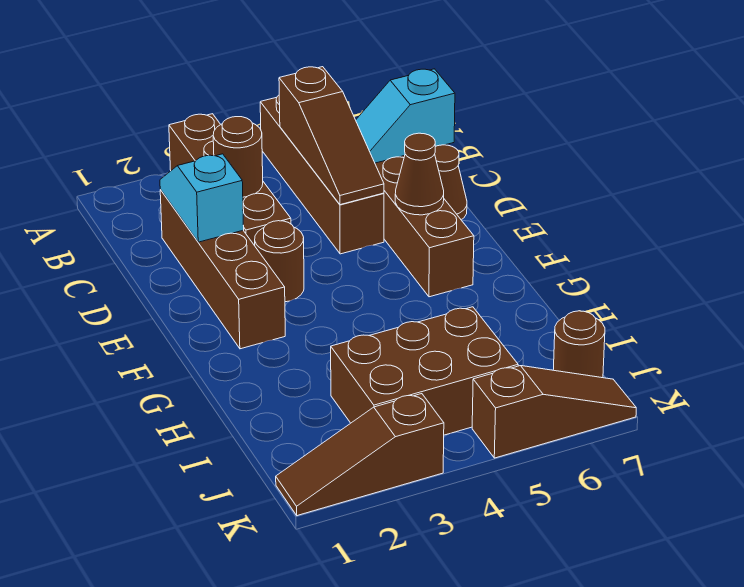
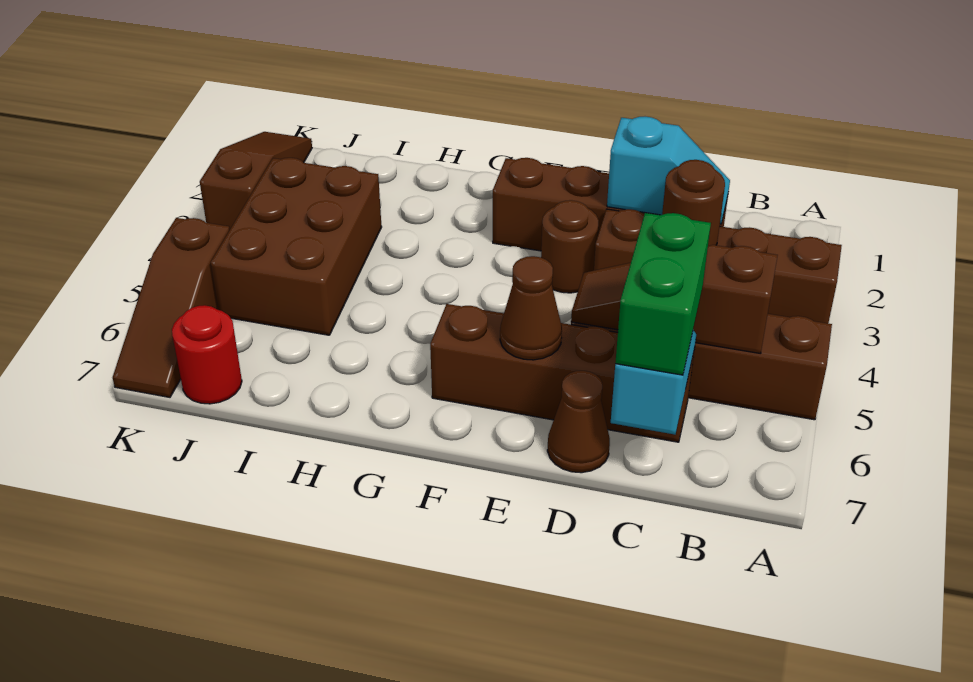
none -> green brick C6:C7 level 3
brown round brick J7 level 1 -> red round brick J7 level 1

